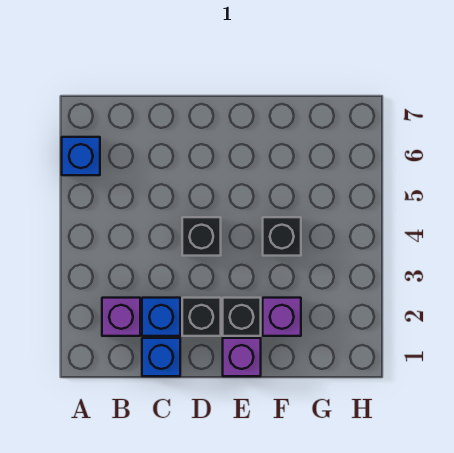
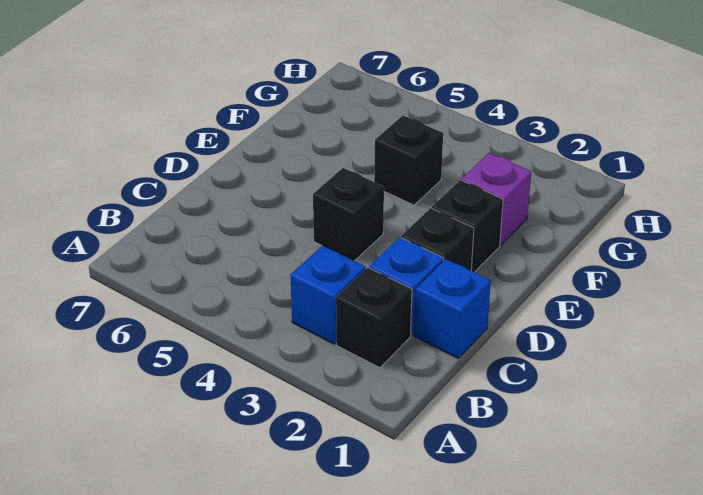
blue brick A6 level 1 -> blue brick B3 level 1
purple brick B2 level 1 -> black brick B2 level 1
purple brick E1 level 1 -> none

